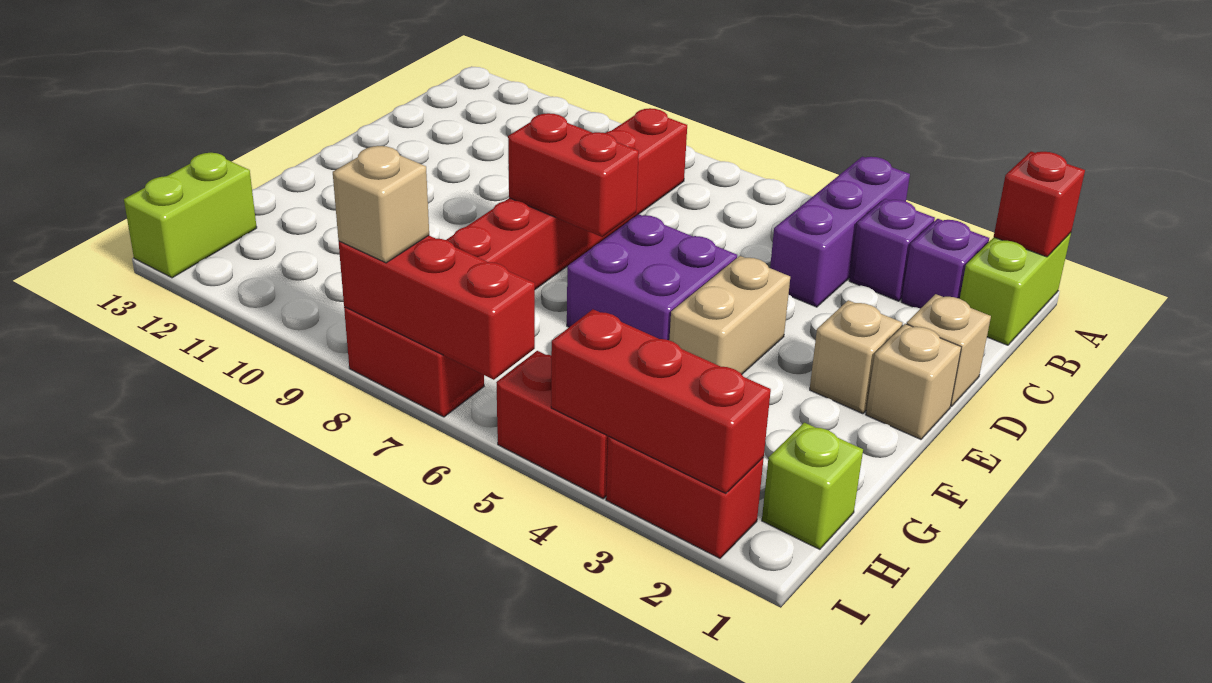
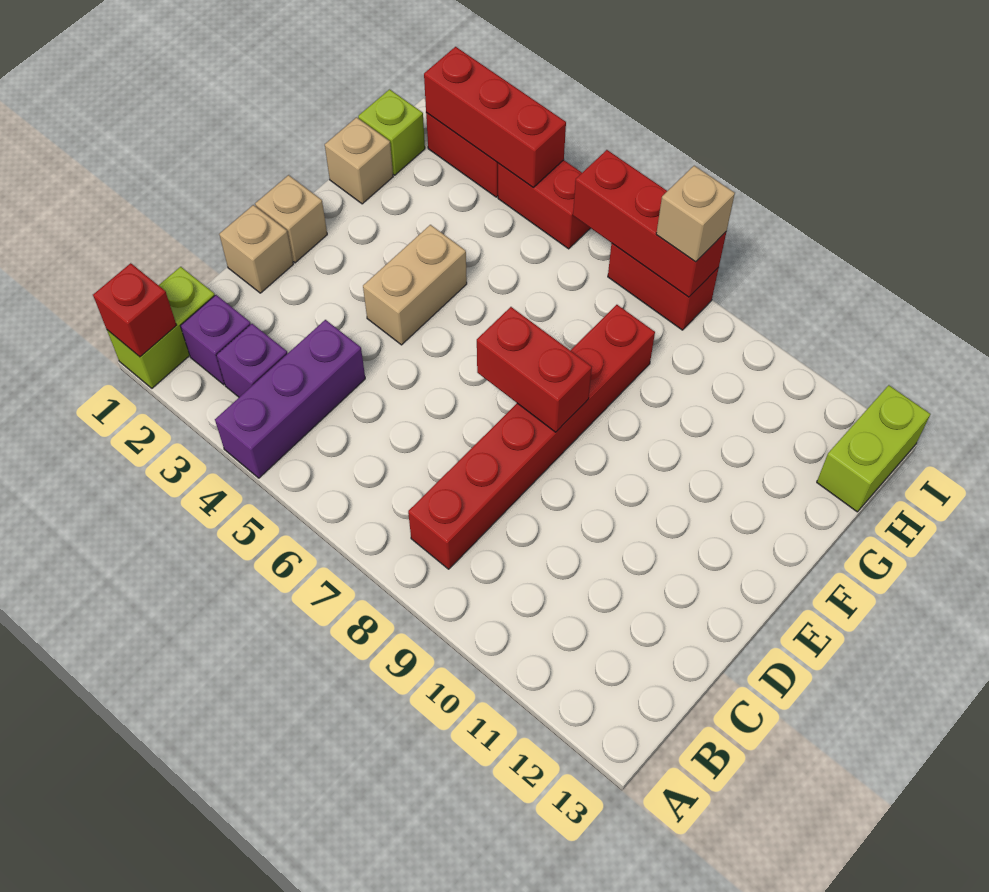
tan brick E2 level 1 -> tan brick G1 level 1
purple brick E5:F6 level 1 -> none

